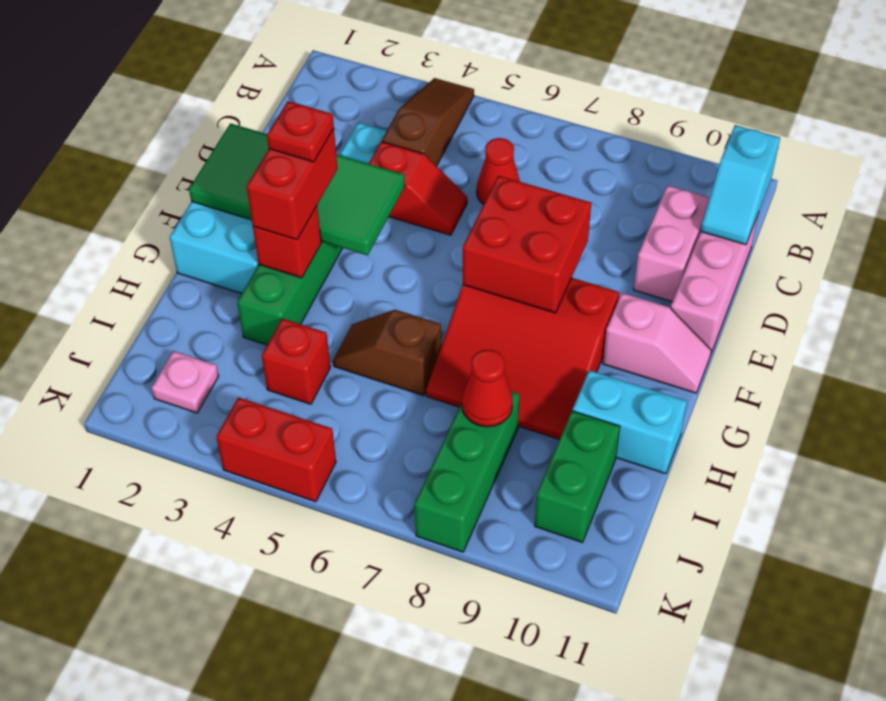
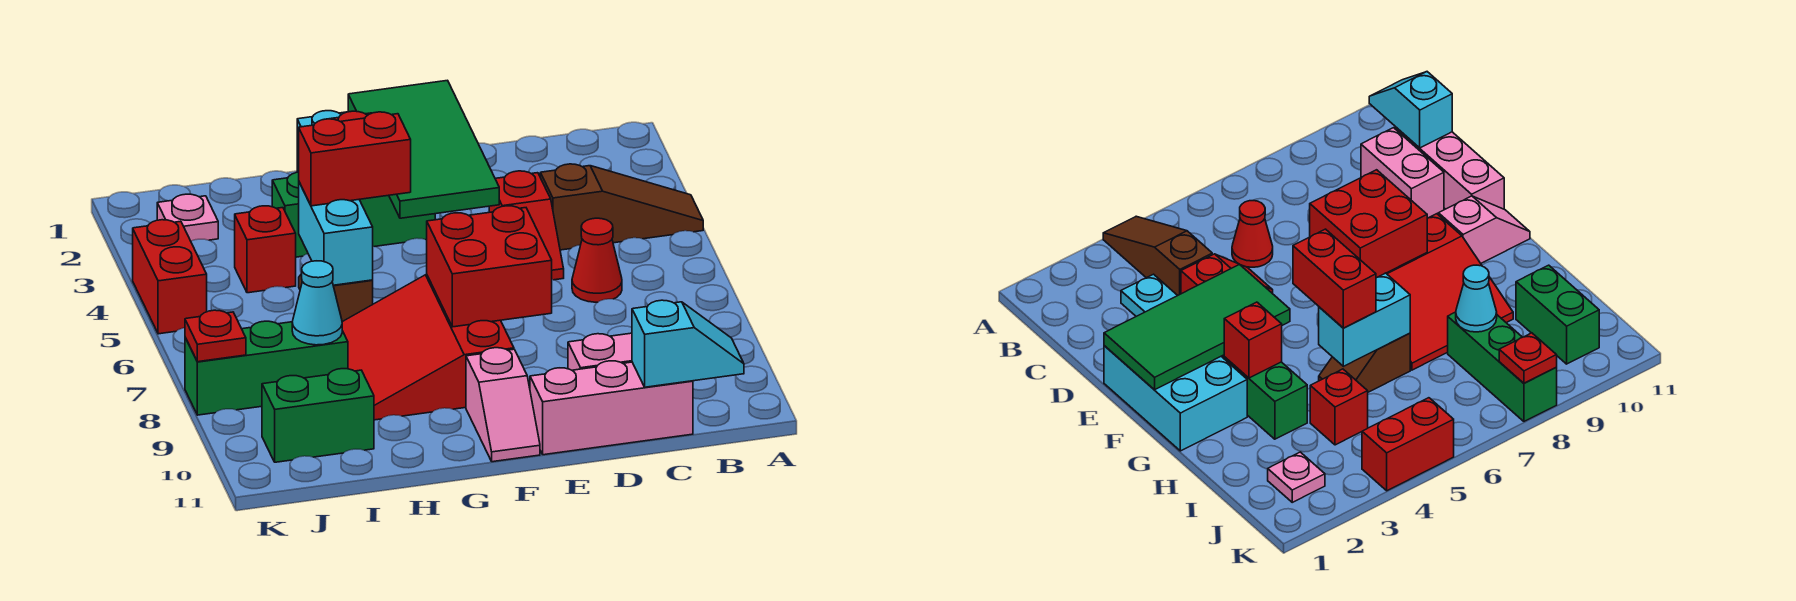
cyan slope B11:C11 level 2 top B -> cyan slope B11:C11 level 2 top C
red brick F3:G3 level 3 -> red brick G5:H5 level 3
red plate F3 level 4 -> red plate K8 level 2
cyan brick H10:H11 level 1 -> cyan brick H5:H6 level 2
red cone I8 level 2 -> cyan cone I8 level 2

